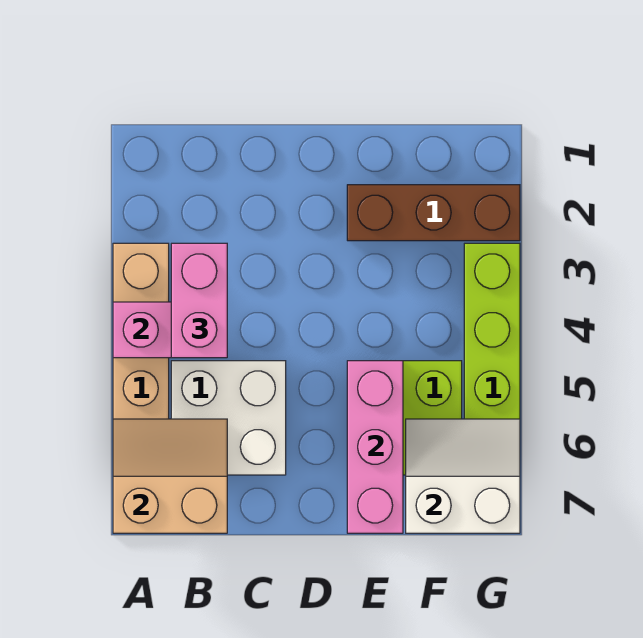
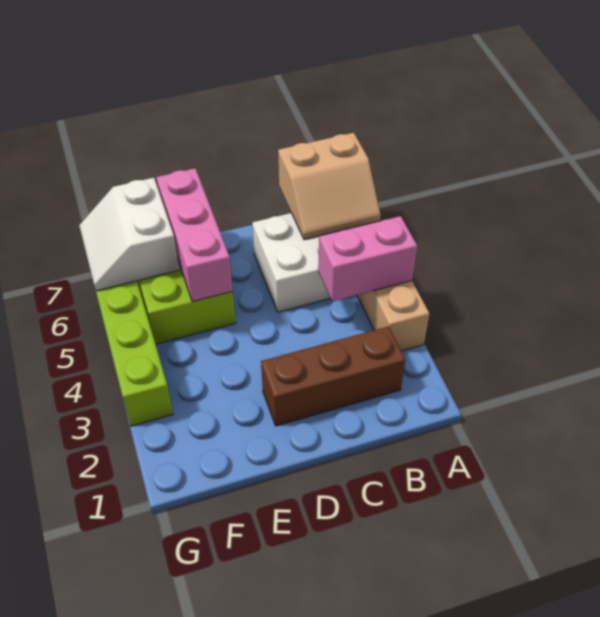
pink brick B3:B4 level 3 -> none
brown brick E2:G2 level 1 -> brown brick B2:D2 level 1
white slope F6:G7 level 2 top 7 -> white slope F6:G7 level 2 top F

